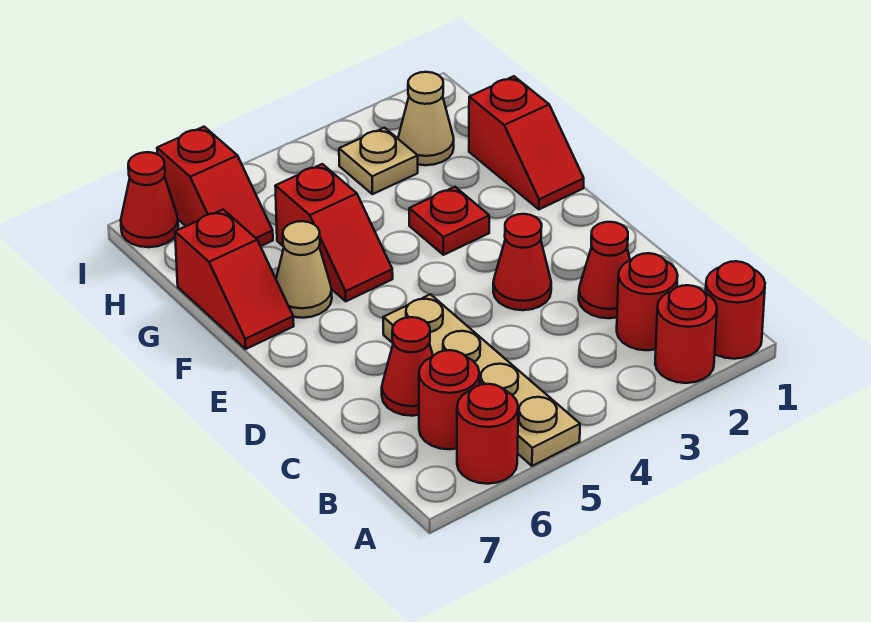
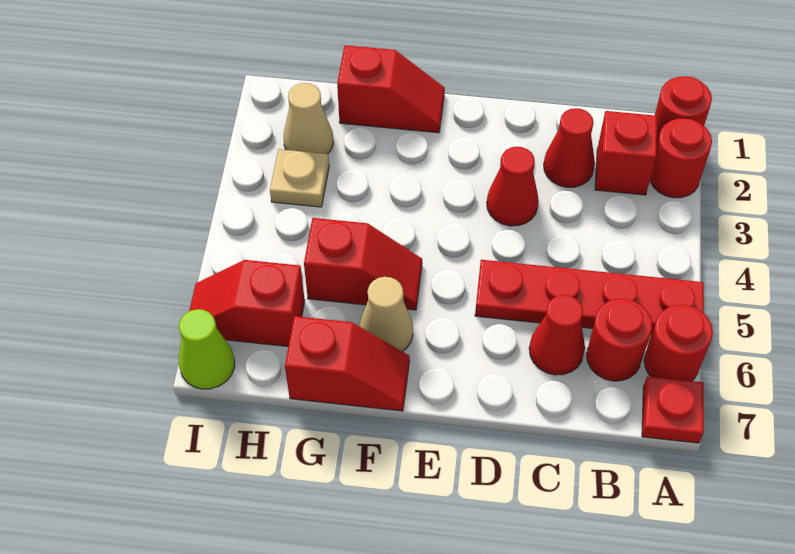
tan plate A5:D5 level 1 -> red plate A5:D5 level 1
red round brick B2 level 1 -> red brick B2 level 1
red plate F3 level 1 -> red plate A7 level 1
red slope H6:I6 level 1 top I -> red slope H6:I6 level 1 top H
red cone I7 level 1 -> lime cone I7 level 1

